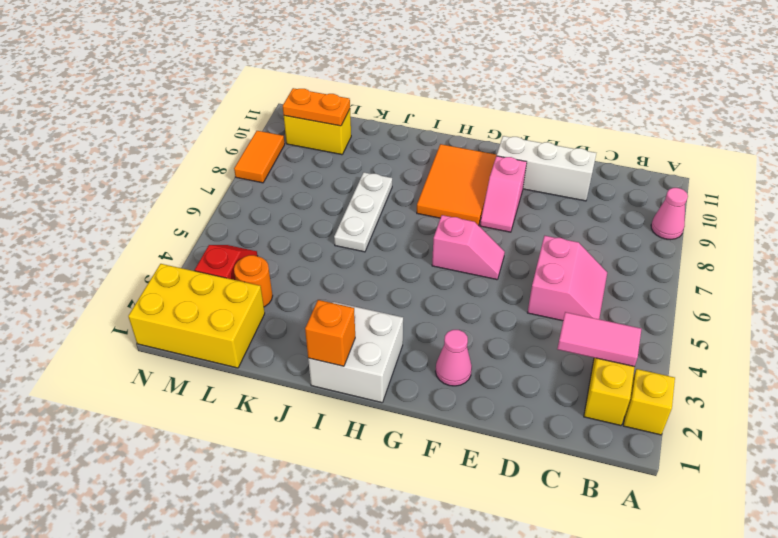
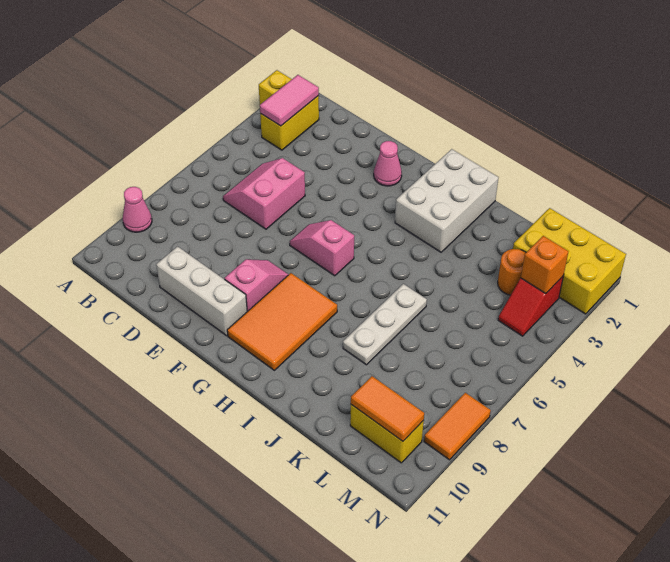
pink tile B3:C3 level 2 -> pink tile B2:B3 level 2
white brick H1:I2 level 1 -> white brick H1:I3 level 1
orange brick I1 level 2 -> orange brick M3 level 2
orange plate L10:M10 level 2 -> orange tile L10:M10 level 2

